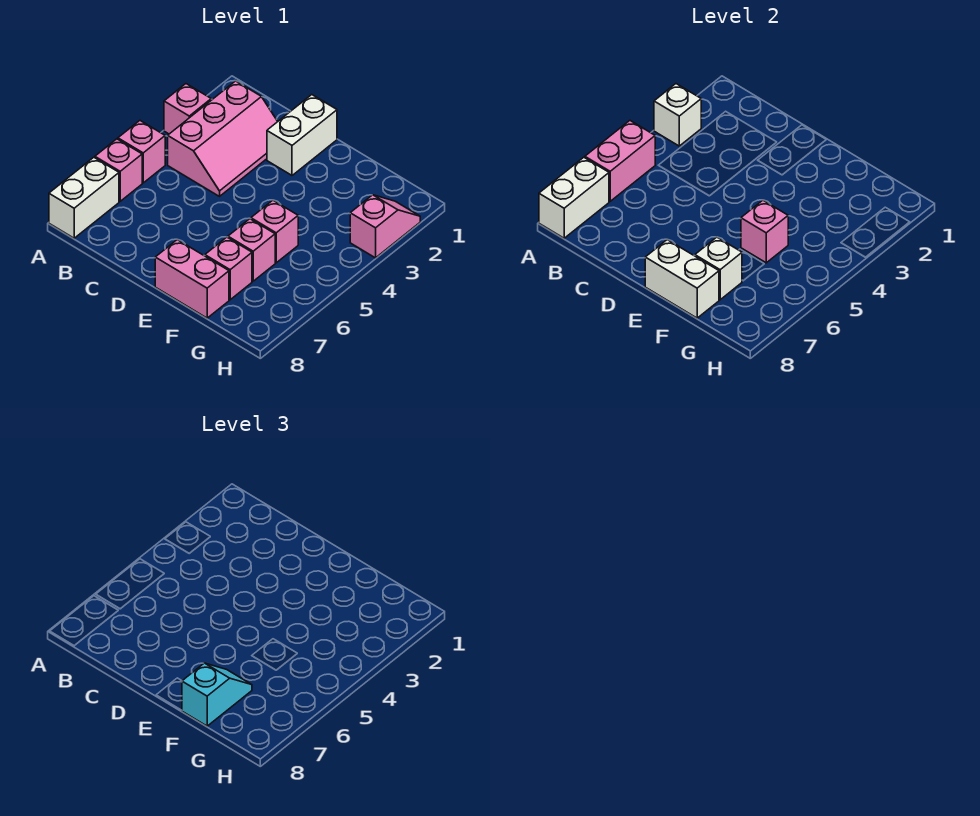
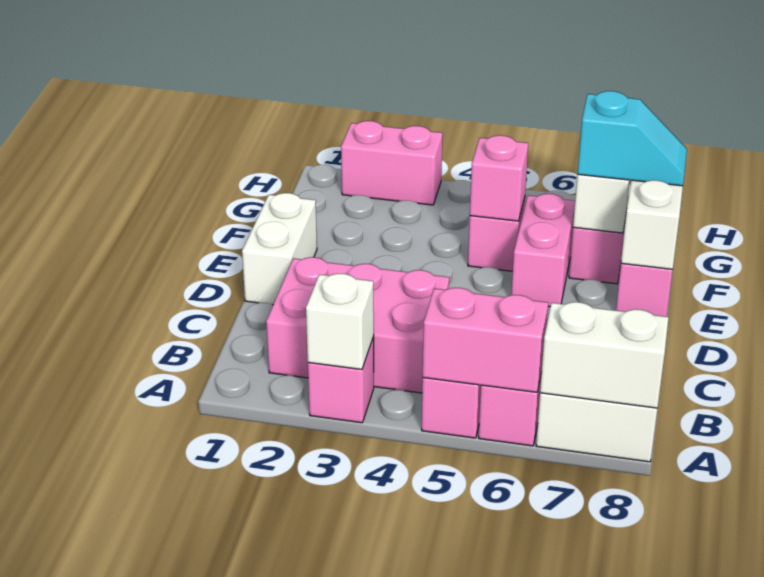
pink slope B2:C4 level 1 top B -> pink brick B2:C4 level 1
white brick D1:D2 level 1 -> white brick D1:E1 level 1
pink brick F6 level 1 -> pink brick E6:F6 level 1
cyan slope F7:F8 level 3 top 8 -> cyan slope F7:F8 level 3 top 7
pink slope H2:H3 level 1 top 3 -> pink brick H2:H3 level 1

